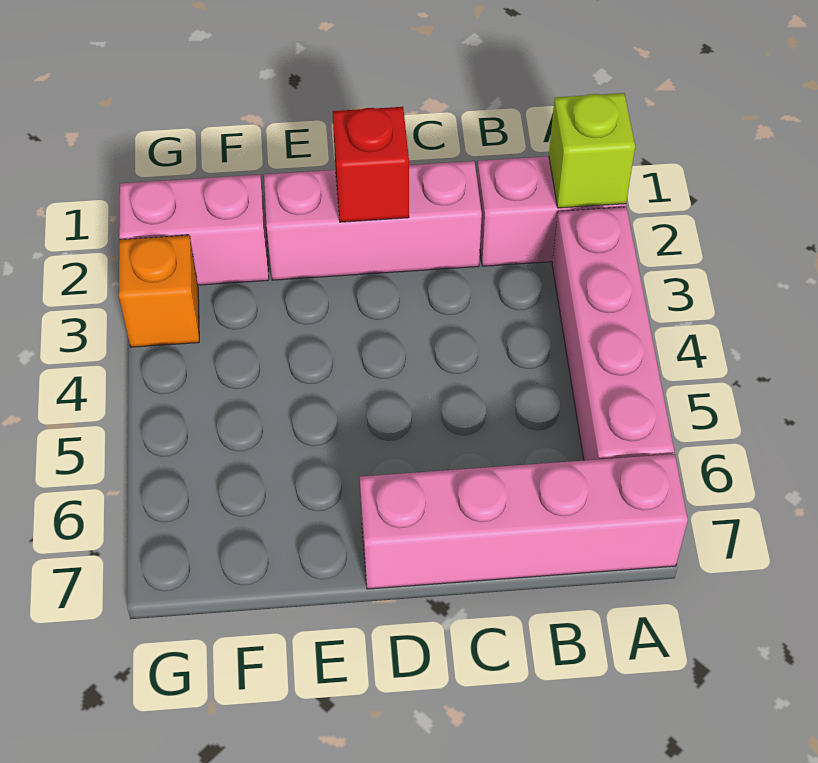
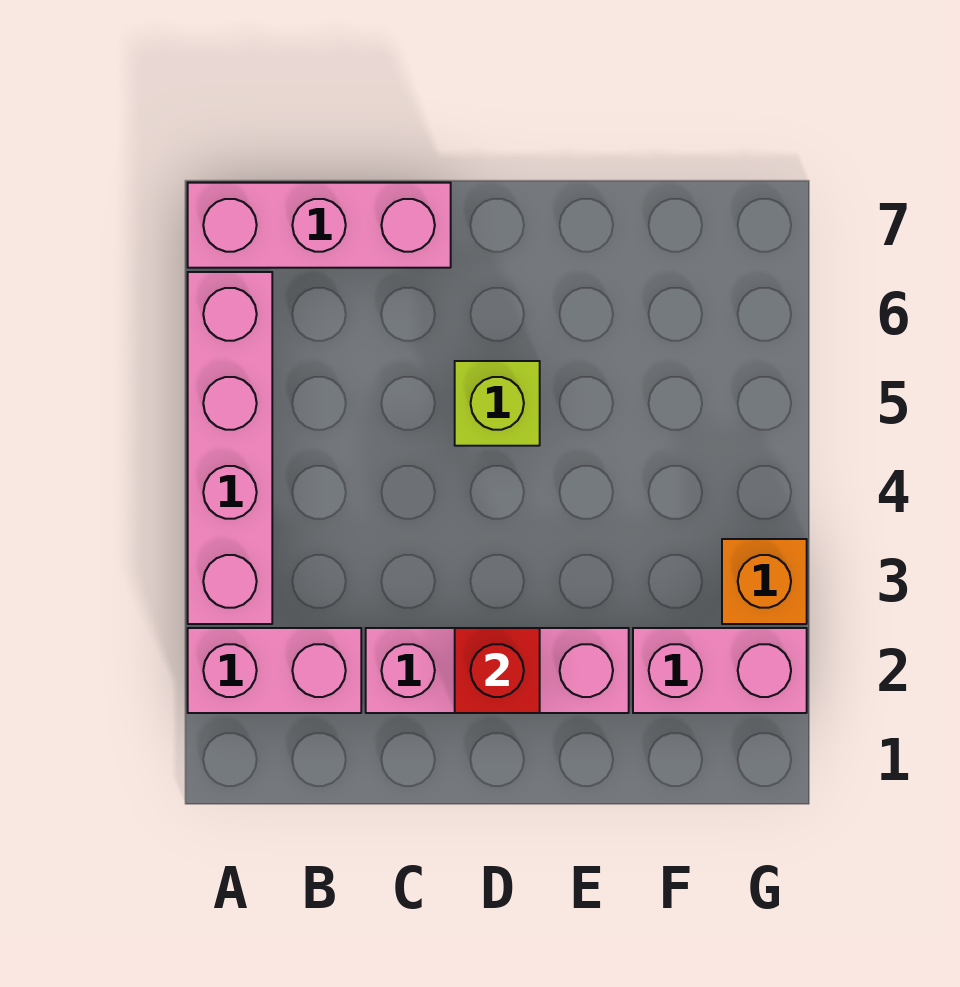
lime brick A2 level 2 -> lime brick D5 level 1
pink brick A7:D7 level 1 -> pink brick A7:C7 level 1

